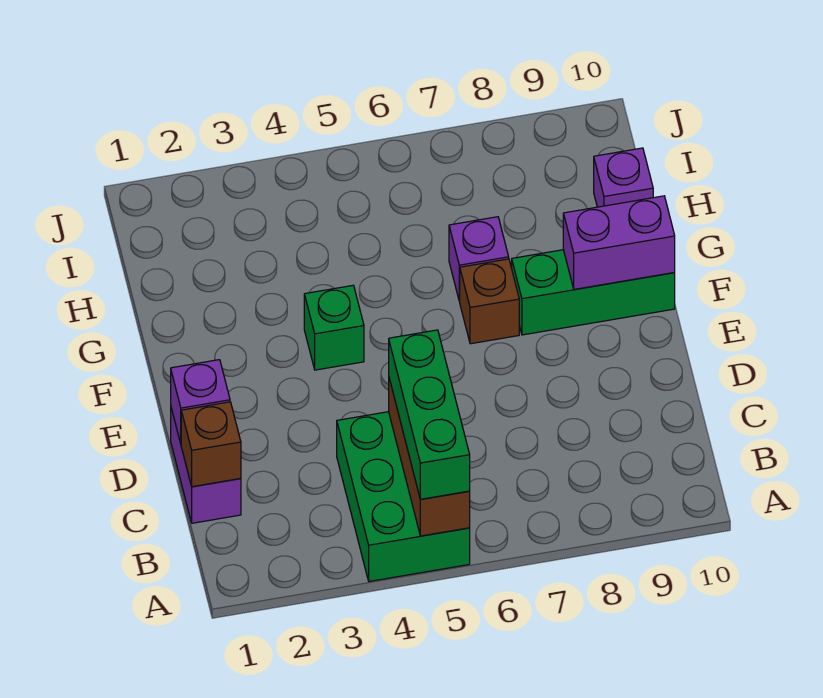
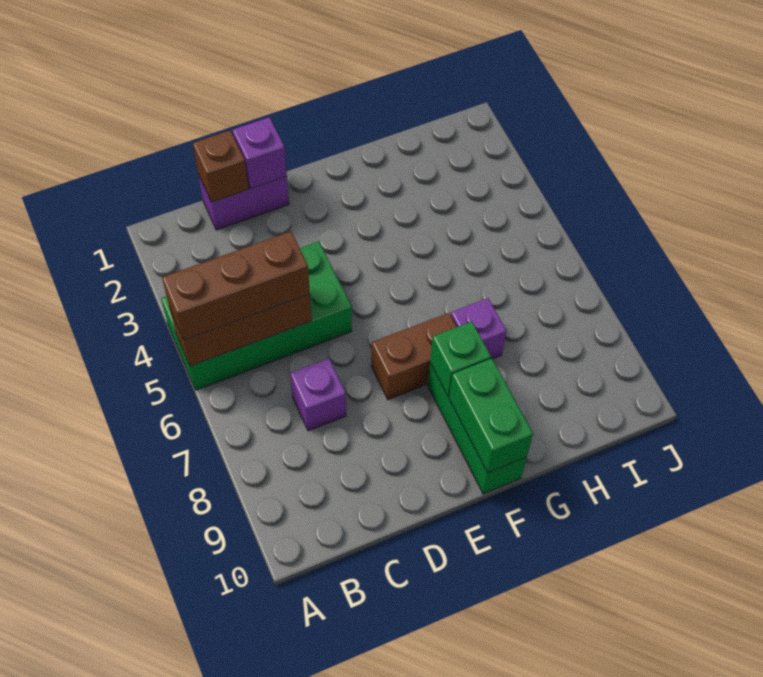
green brick A4:C5 level 1 -> green brick A4:D5 level 1
green brick A5:C5 level 3 -> brown brick A5:C5 level 3
green brick F4 level 1 -> green brick F8 level 2
brown brick F7 level 1 -> brown brick E7:F7 level 1
purple brick F9:F10 level 2 -> green brick F9:F10 level 2
purple brick H10 level 1 -> purple brick C7 level 1

